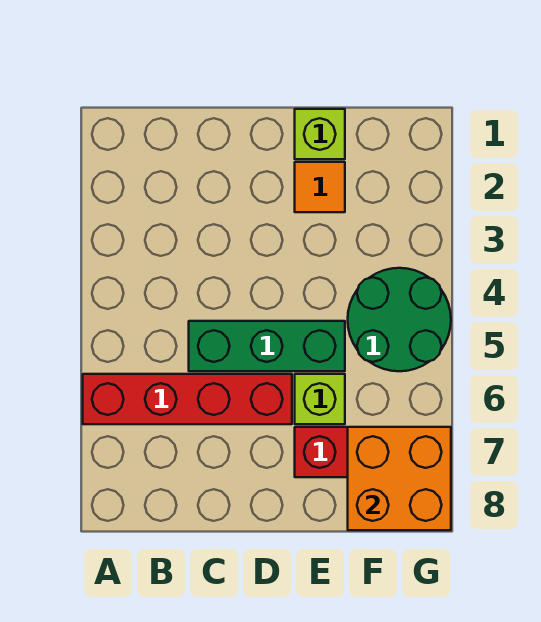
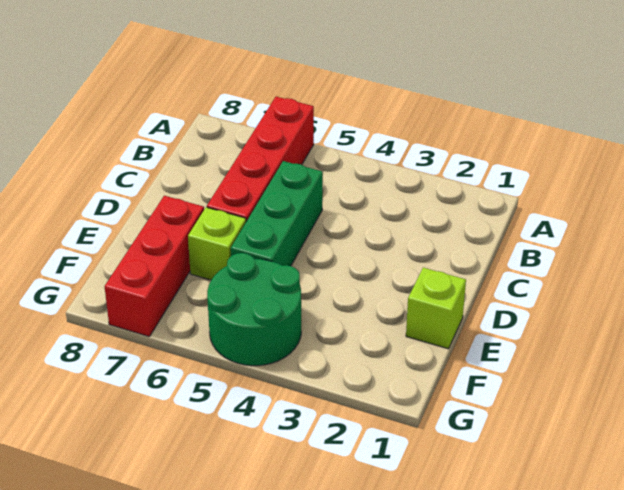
orange tile E2 level 1 -> none
orange brick F7:G8 level 2 -> none

